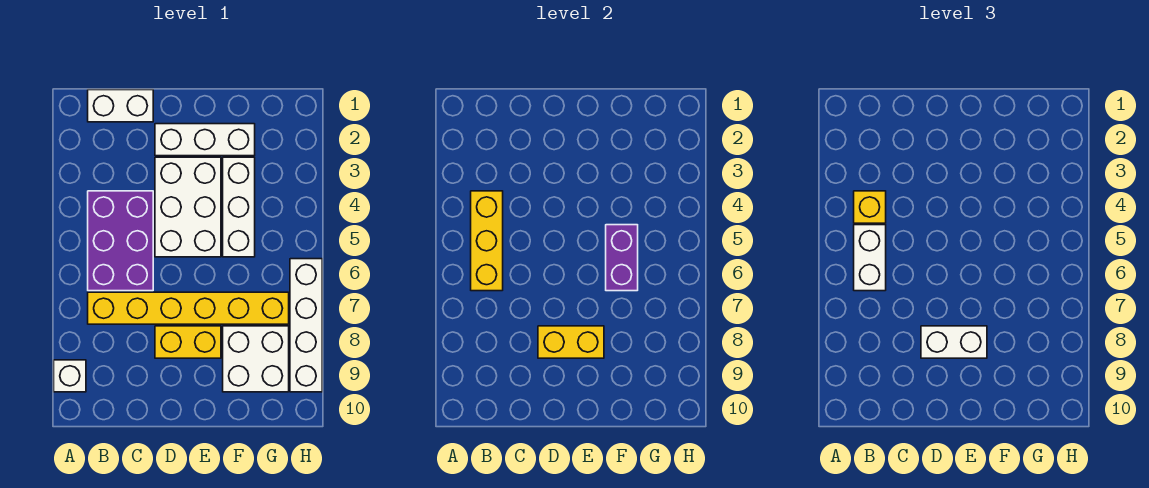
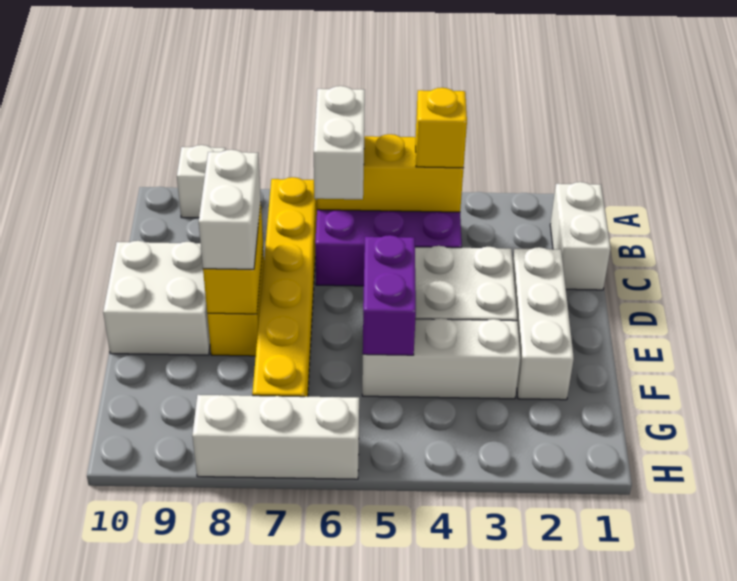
white brick B5:B6 level 3 -> white brick B6:C6 level 3
purple brick F5:F6 level 2 -> purple brick E5:F5 level 2
white brick F8:G9 level 1 -> white brick D9:E10 level 1
white brick H6:H9 level 1 -> white brick H6:H8 level 1

